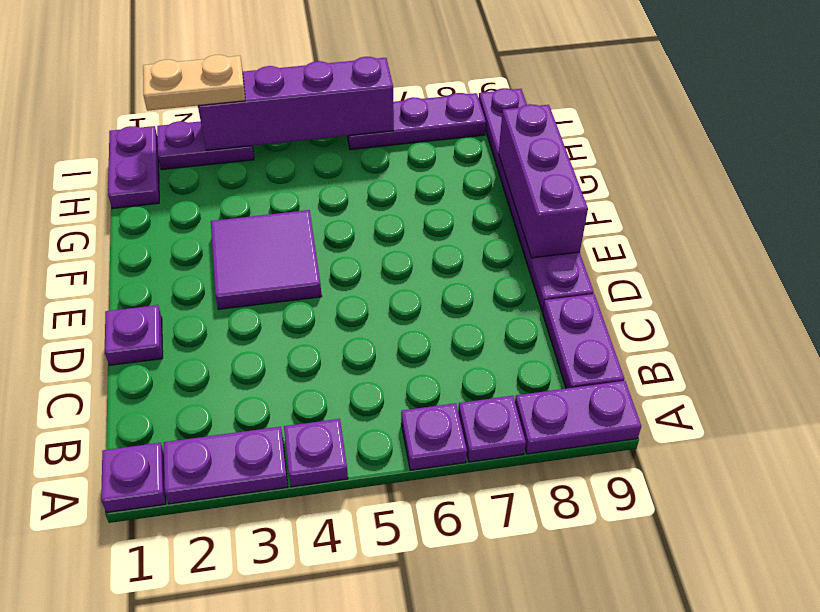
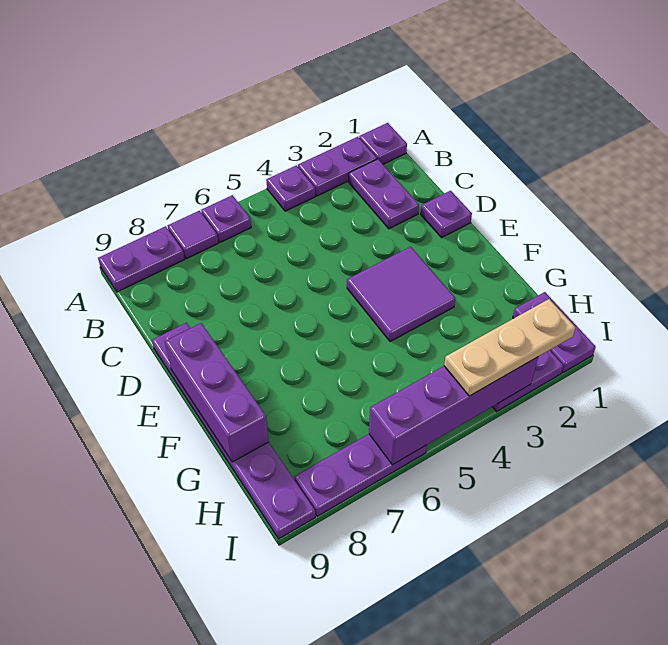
purple plate A7 level 1 -> purple tile A7 level 1
purple plate B9:C9 level 1 -> purple plate B2:C2 level 1
tan plate I2:I3 level 3 -> tan plate I2:I4 level 3

